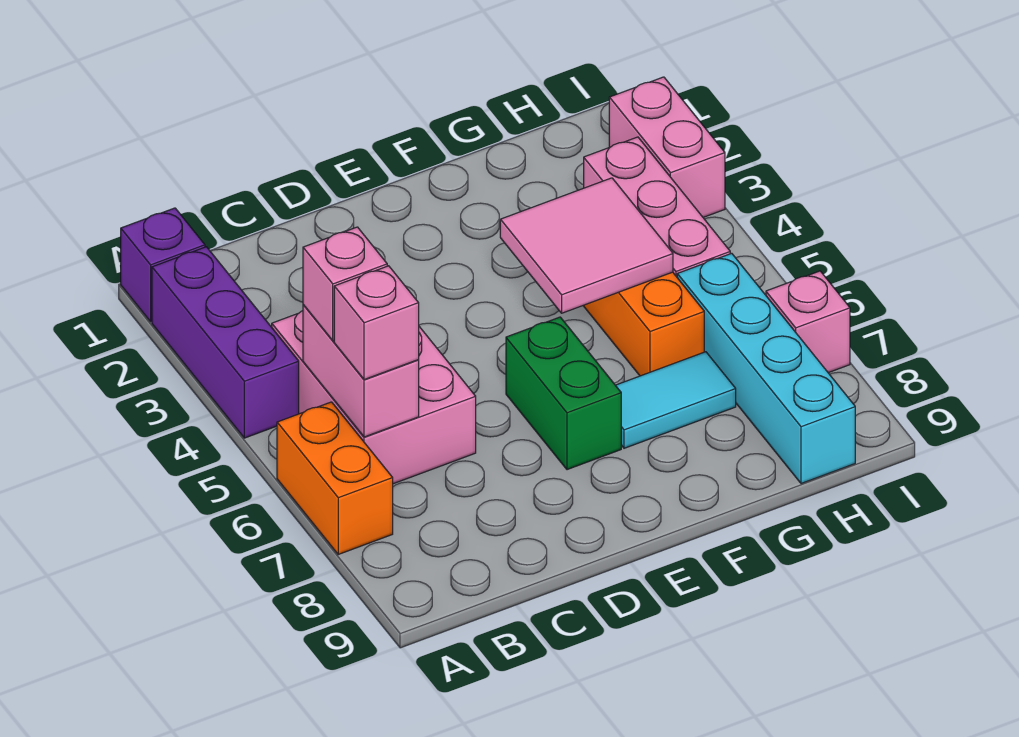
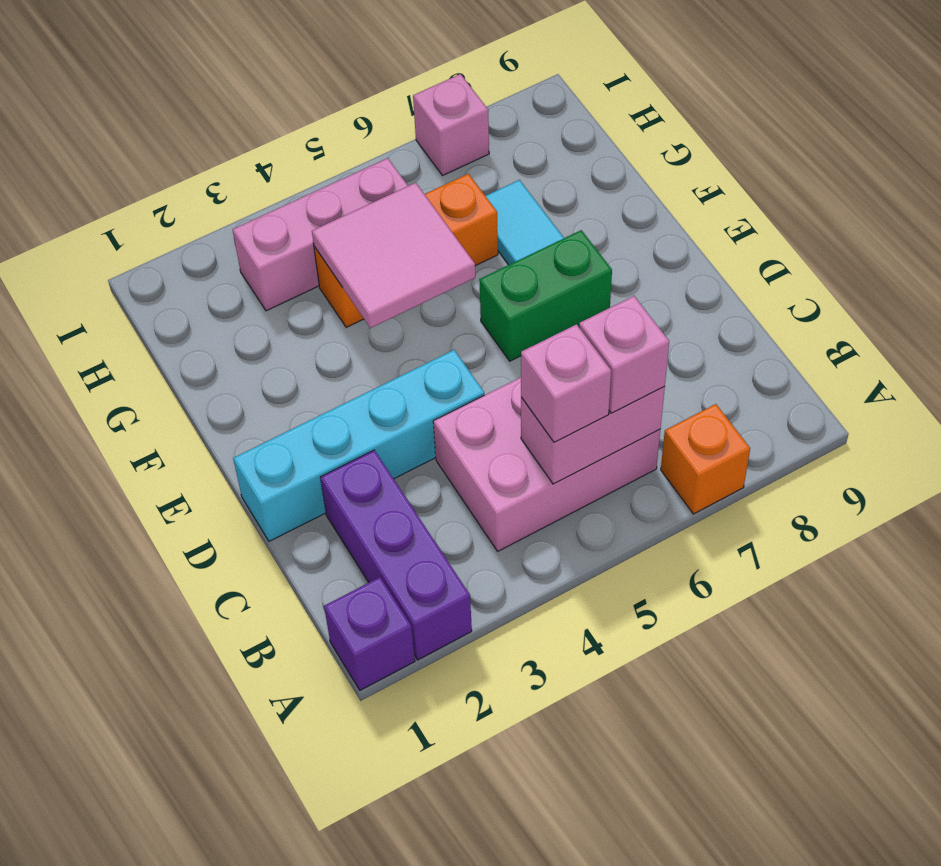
purple brick A2:A4 level 1 -> purple brick A2:C2 level 1
orange brick A6:A7 level 1 -> orange brick A7 level 1
cyan brick H6:H9 level 1 -> cyan brick D1:D4 level 1
pink brick I2:I3 level 1 -> none

